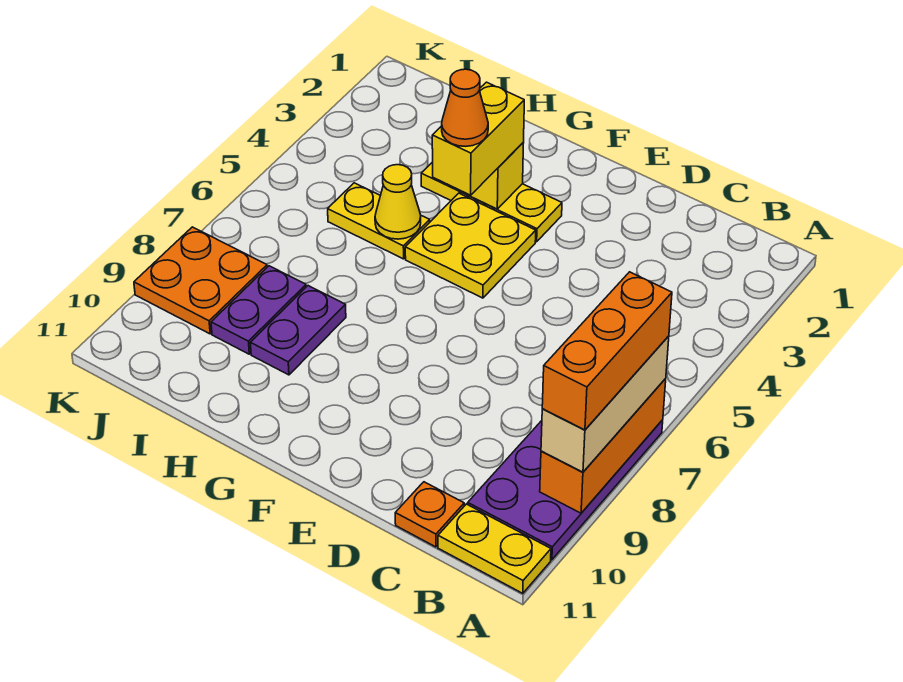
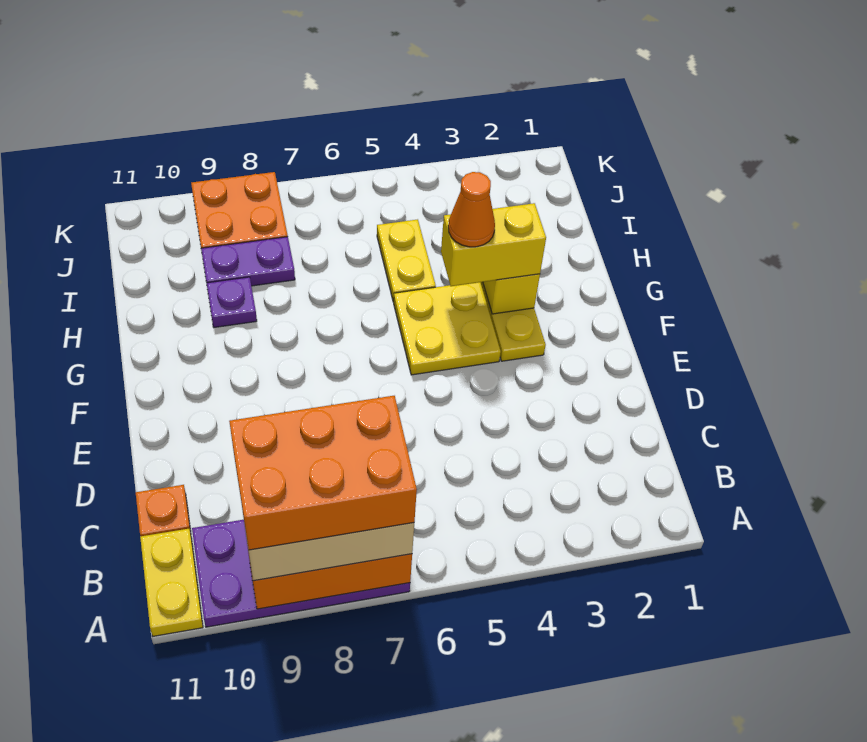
orange brick A7:A9 level 4 -> orange brick A7:B9 level 4
yellow cone H5 level 2 -> none
purple plate H8:H9 level 1 -> purple plate H9 level 1

